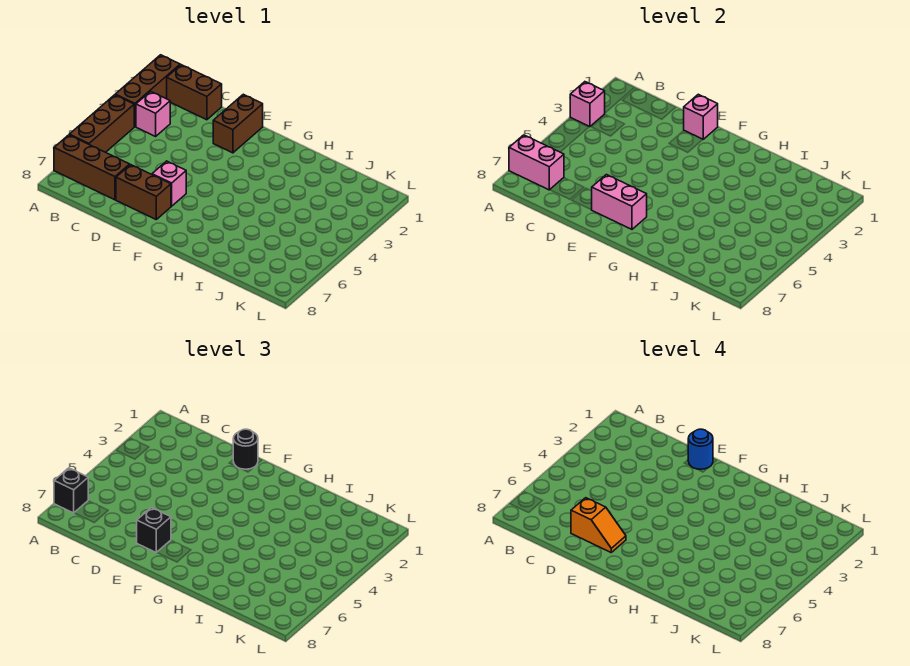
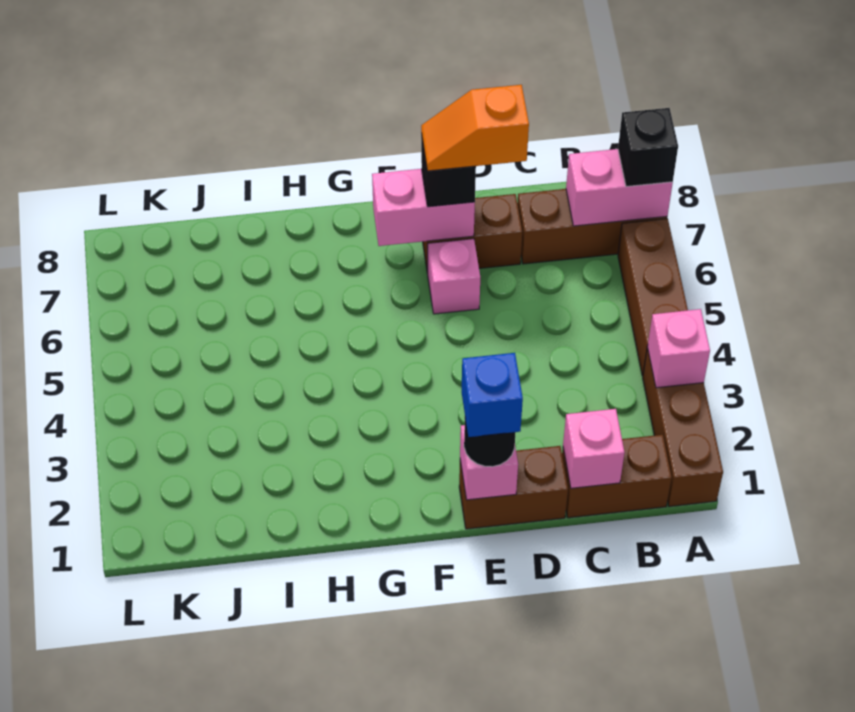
pink brick B3 level 1 -> pink brick C1 level 2
brown brick E1:E2 level 1 -> brown brick D1:E1 level 1
blue round brick E1 level 4 -> blue brick E1 level 4

